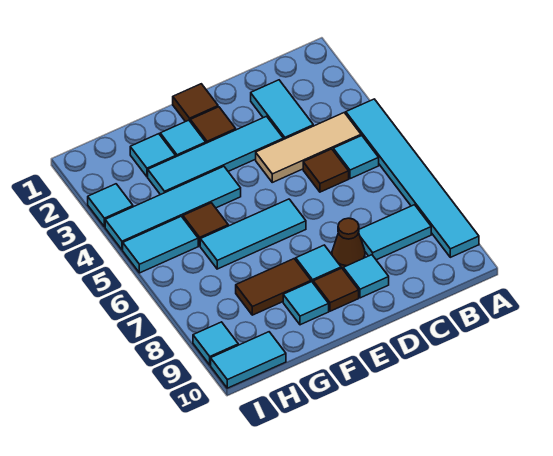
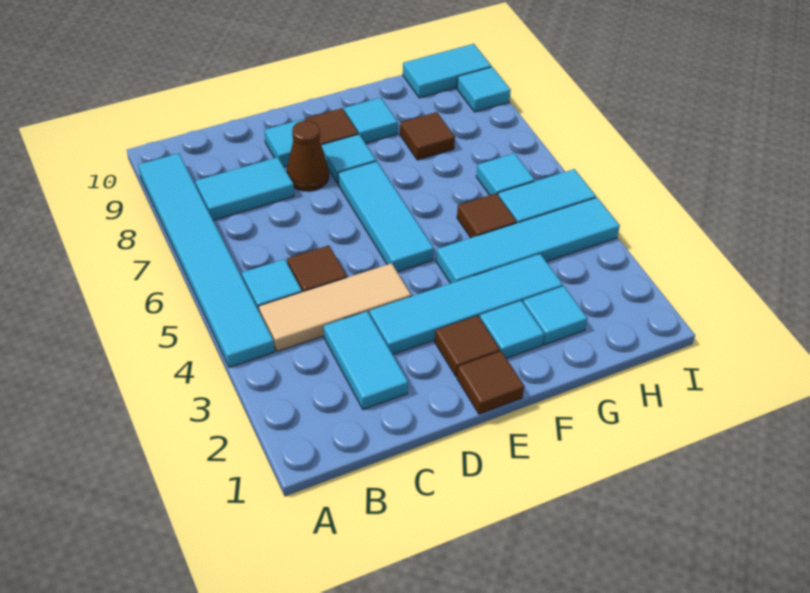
cyan tile E6:G6 level 1 -> cyan tile E5:E7 level 1
brown tile F8:G8 level 1 -> brown tile G8 level 1
cyan tile I3 level 1 -> cyan tile H6 level 1

